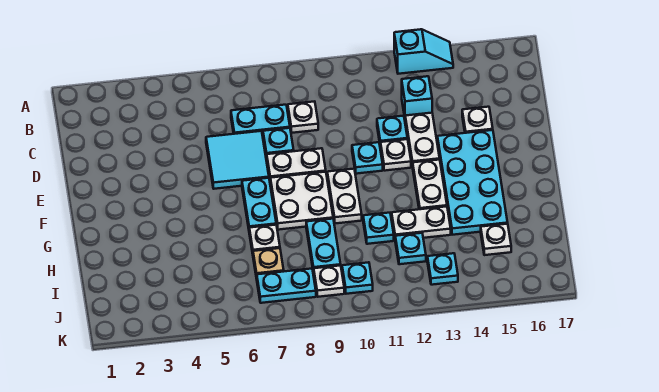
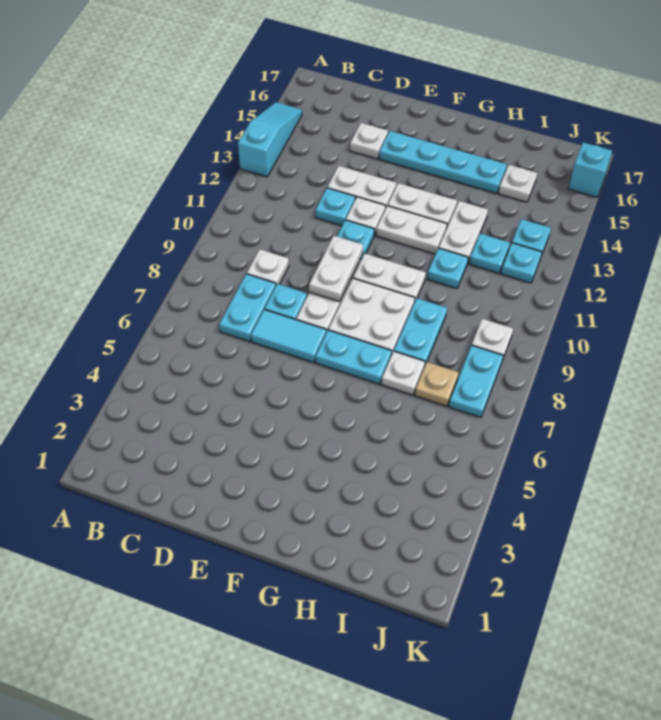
cyan slope A13:A14 level 1 top 13 -> cyan slope A13:A15 level 1 top 13
cyan brick C13 level 1 -> cyan brick K16 level 1
cyan tile D6:E7 level 1 -> cyan tile D7:E7 level 1
none -> white plate E9:E10 level 2
cyan plate E14:H15 level 1 -> cyan plate E15:H15 level 1
none -> white plate F12:G12 level 1
cyan plate H9:I9 level 1 -> cyan plate H8:H9 level 1
cyan plate J10 level 1 -> cyan plate J12 level 1

